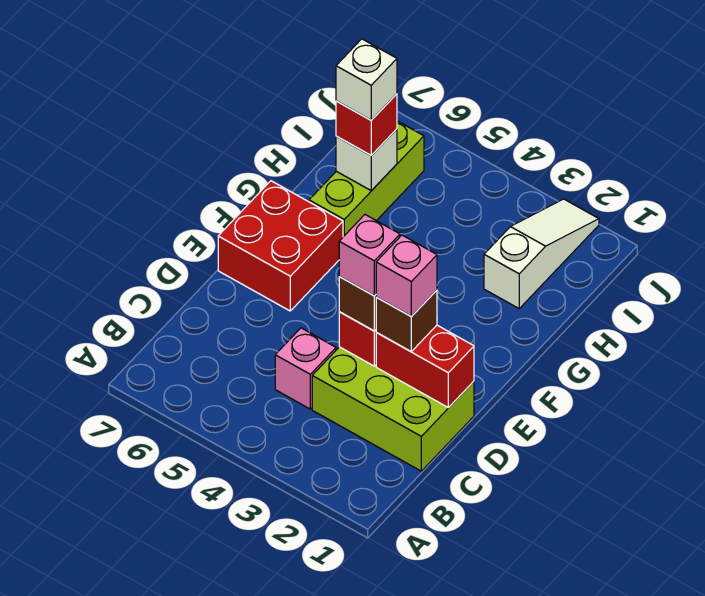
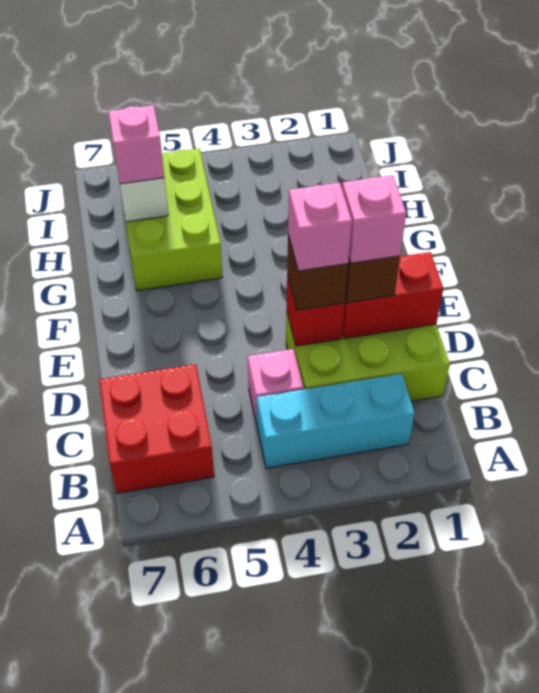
none -> cyan brick B2:B4 level 1
red brick E6:F7 level 1 -> red brick B6:C7 level 1
lime brick G6:I6 level 1 -> lime brick G5:I6 level 1
white slope H2:J2 level 1 top H -> none
red brick H6 level 3 -> pink brick H6 level 3
white brick H6 level 4 -> none

